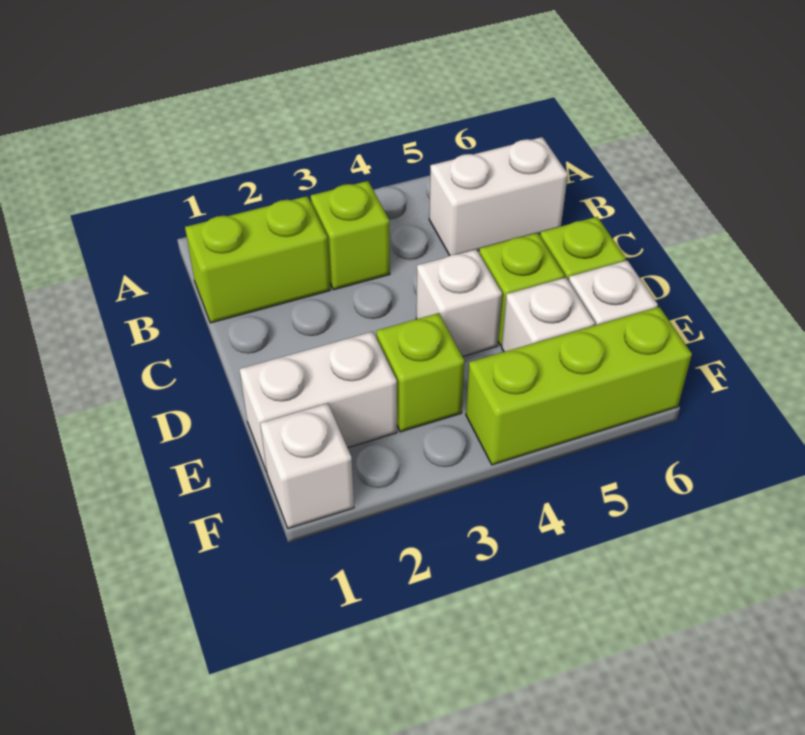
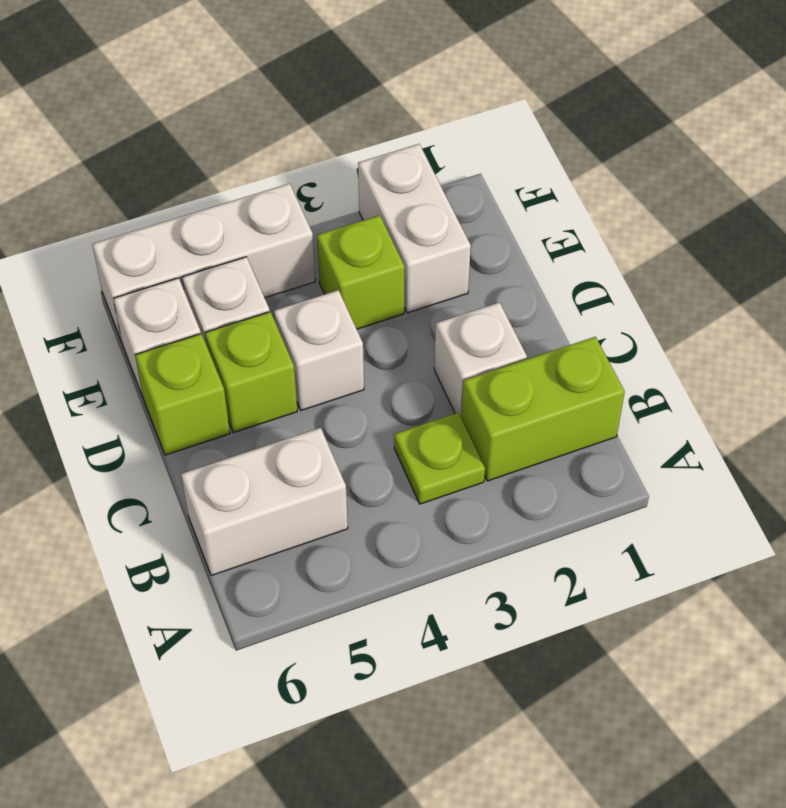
lime brick B3 level 1 -> lime plate B3 level 1
white brick E1:E2 level 1 -> white brick E2:F2 level 1
white brick F1 level 1 -> white brick C2 level 1
lime brick F4:F6 level 1 -> white brick F4:F6 level 1

